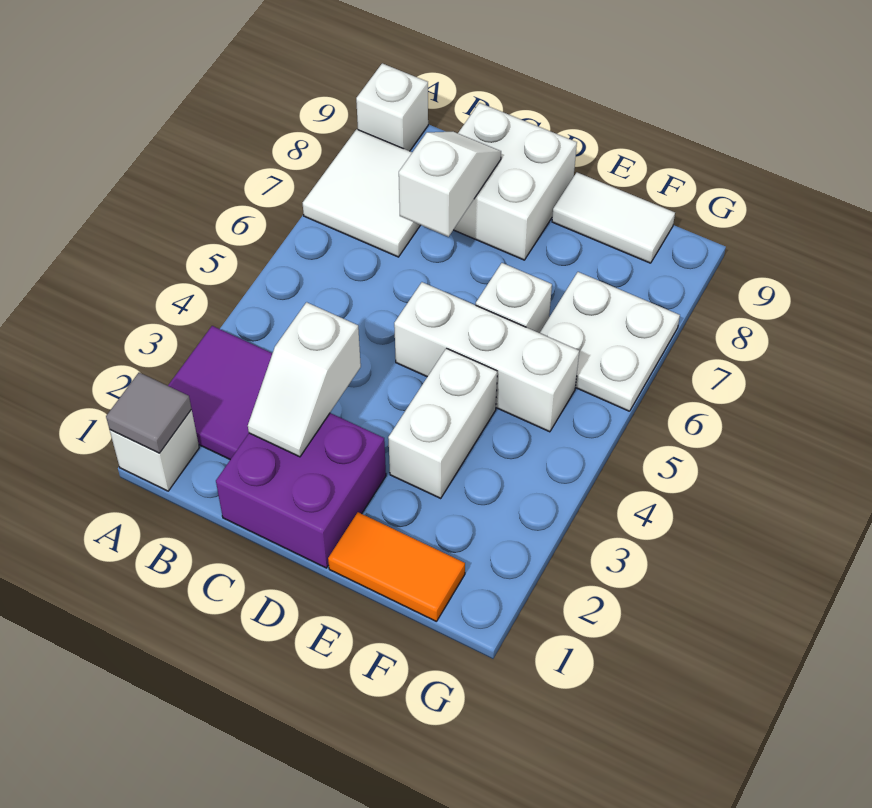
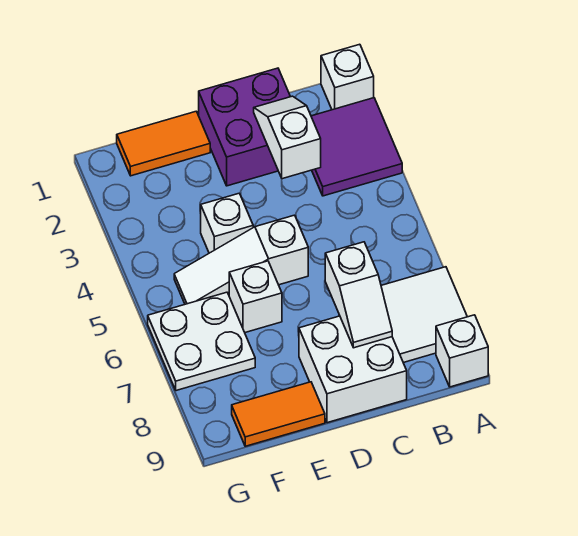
grey tile A1 level 2 -> none
white brick D5:F5 level 1 -> white slope D5:F5 level 1 top D
white brick E3:E4 level 1 -> white brick E4 level 1
white tile E9:F9 level 1 -> orange tile E9:F9 level 1

